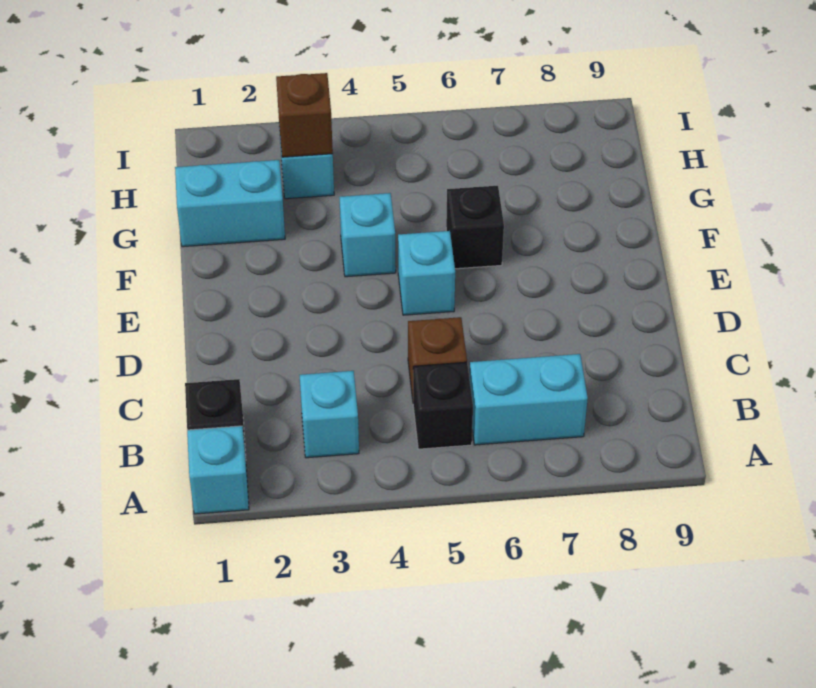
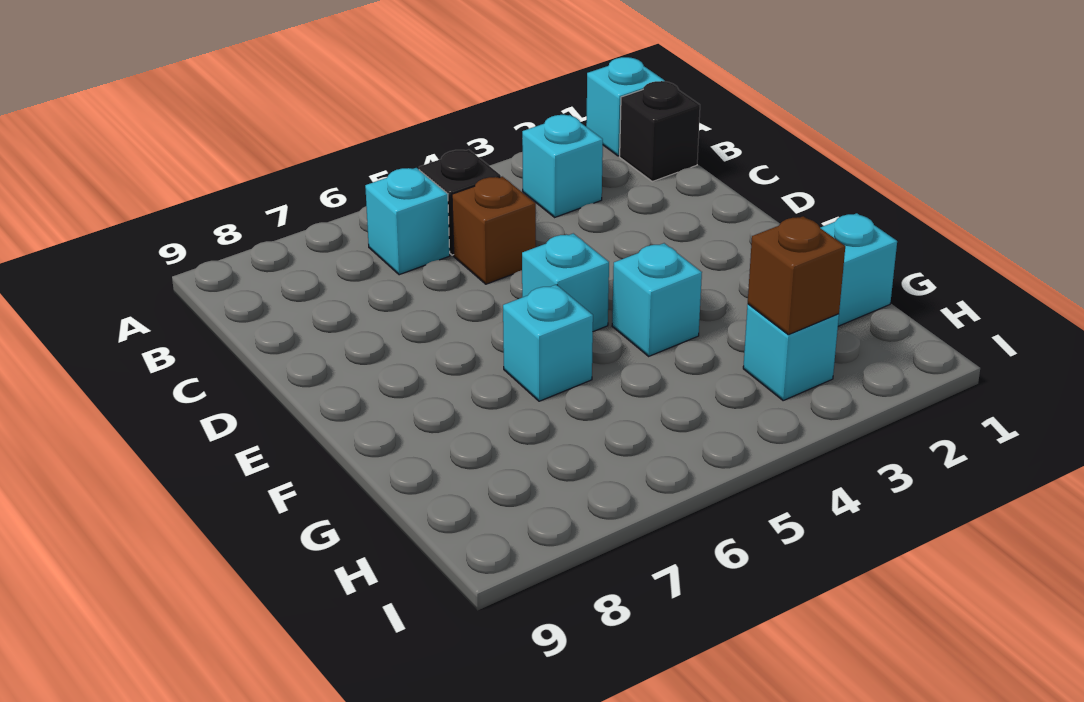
cyan brick B6:B7 level 1 -> cyan brick B6 level 1
black brick F6 level 1 -> cyan brick F6 level 1

